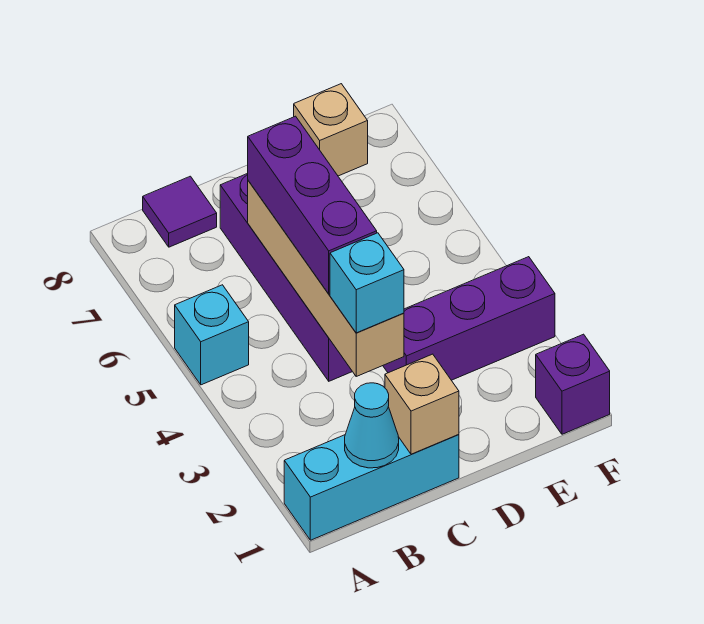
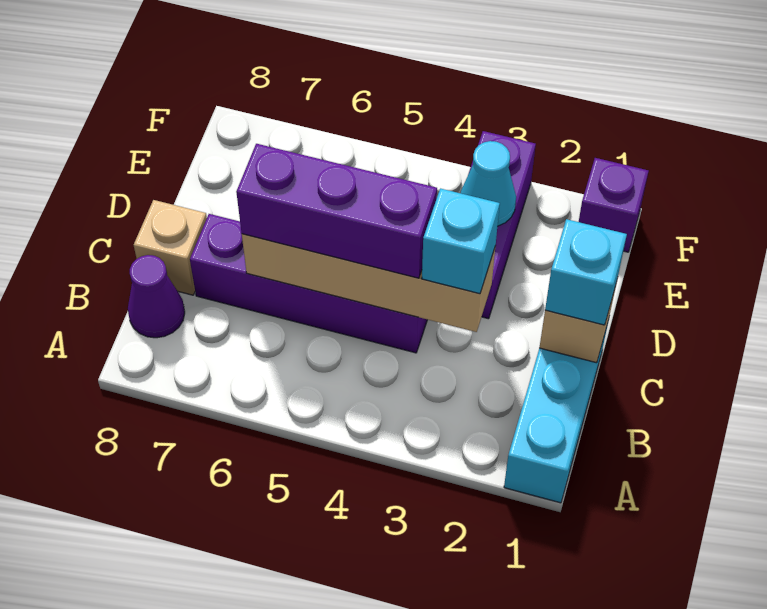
cyan brick A5 level 1 -> cyan brick C1 level 3
cyan cone B1 level 2 -> cyan cone E3 level 2
purple tile B8 level 1 -> purple cone B8 level 1
tan brick E8 level 1 -> tan brick C8 level 1

